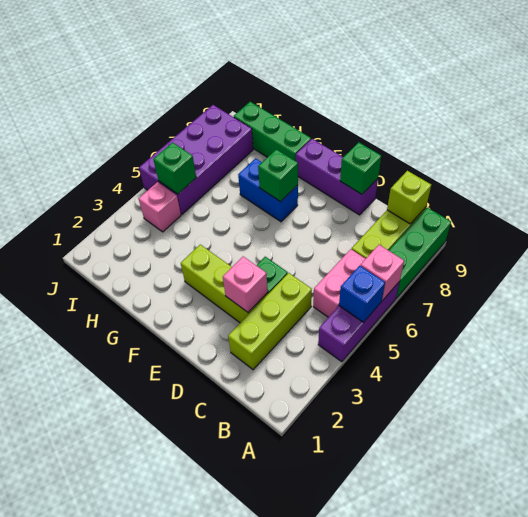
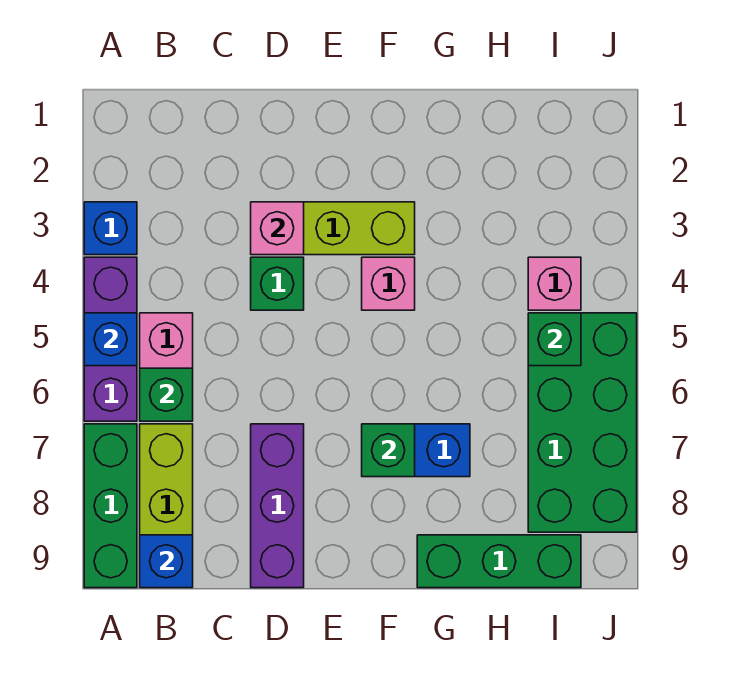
none -> blue brick A3 level 1
pink brick A6 level 2 -> pink brick F4 level 1
lime brick B9 level 2 -> blue brick B9 level 2
lime brick C2:C4 level 1 -> none
purple brick D9:F9 level 1 -> purple brick D7:D9 level 1
green brick D9 level 2 -> green brick B6 level 2
purple brick I5:J8 level 1 -> green brick I5:J8 level 1

